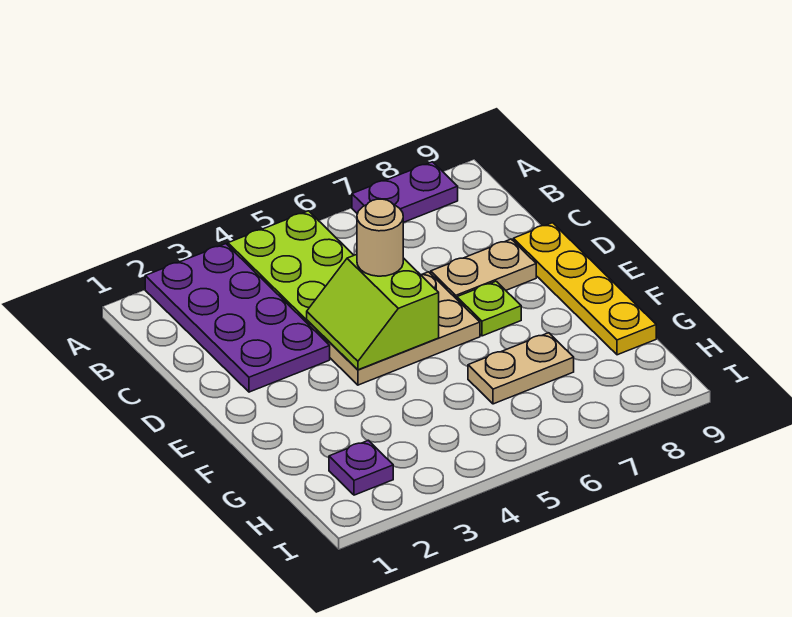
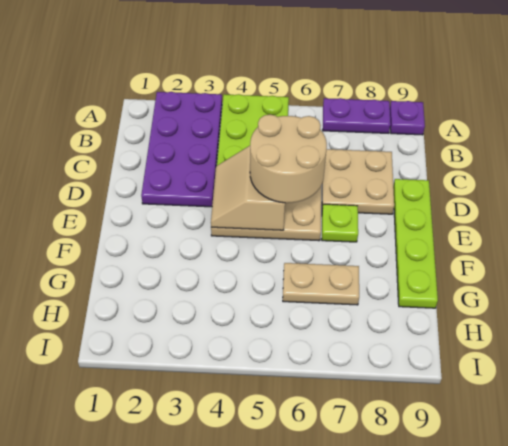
lime slope D4:E5 level 2 top 5 -> tan slope D4:E5 level 2 top 5
tan round brick D5 level 3 -> tan round brick D5:E6 level 3
tan plate D7:D8 level 1 -> tan plate C7:D8 level 1
yellow plate D9:G9 level 1 -> lime plate D9:G9 level 1
purple plate H2 level 1 -> purple plate A9 level 1

